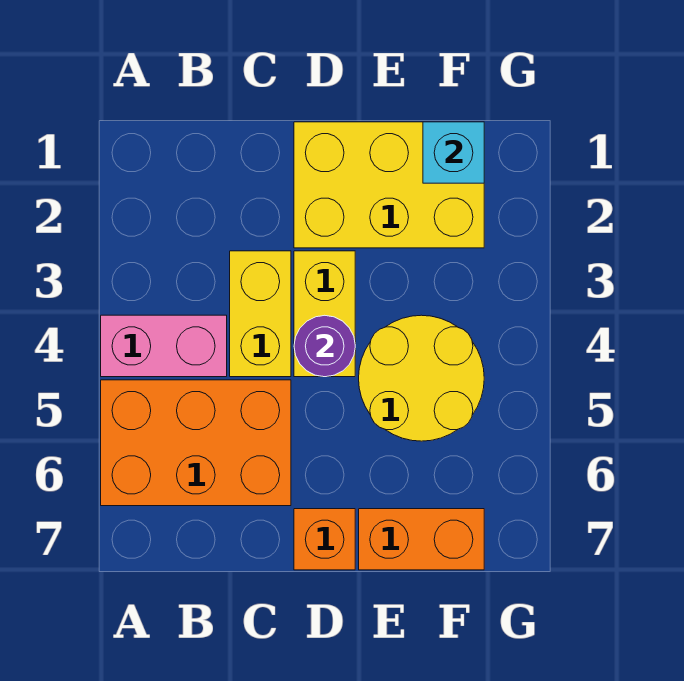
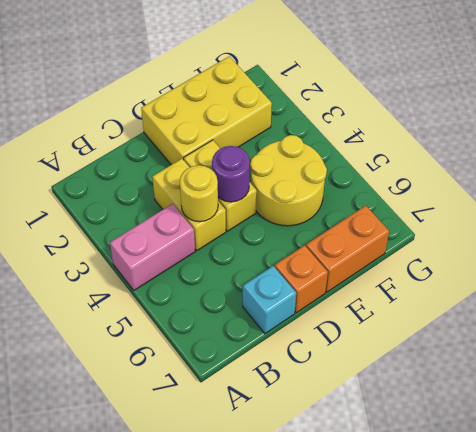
orange brick A5:C6 level 1 -> none
none -> yellow round brick C4 level 2
cyan brick F1 level 2 -> cyan brick C7 level 1

